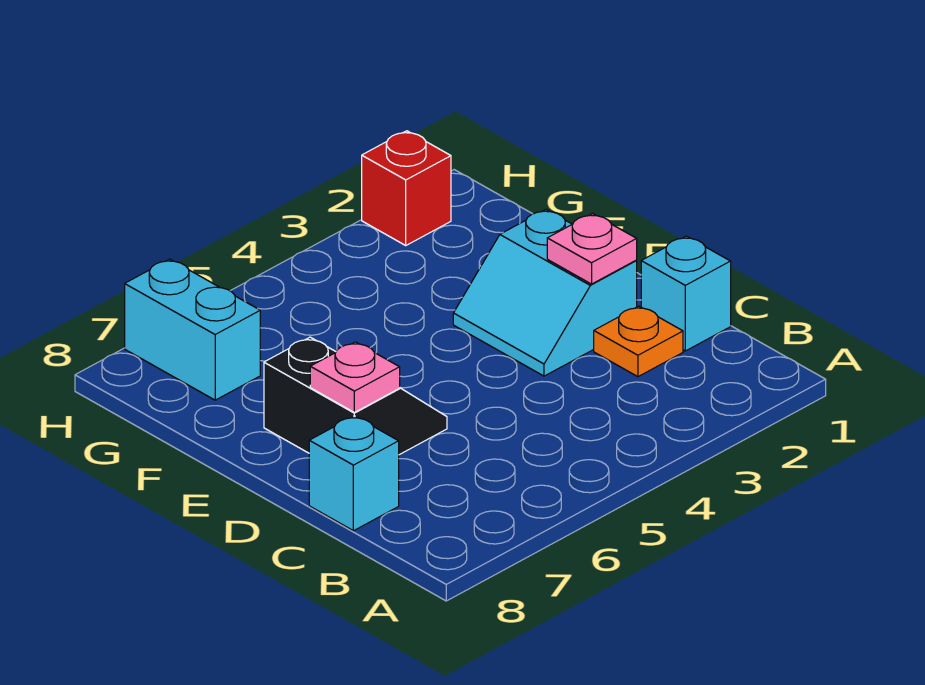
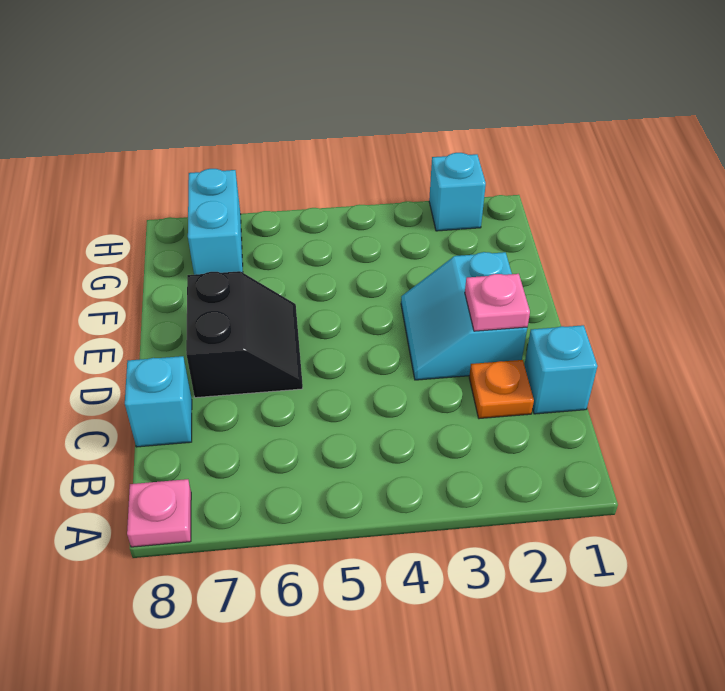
pink plate D7 level 2 -> pink plate A8 level 1
red brick H2 level 1 -> cyan brick H2 level 1

